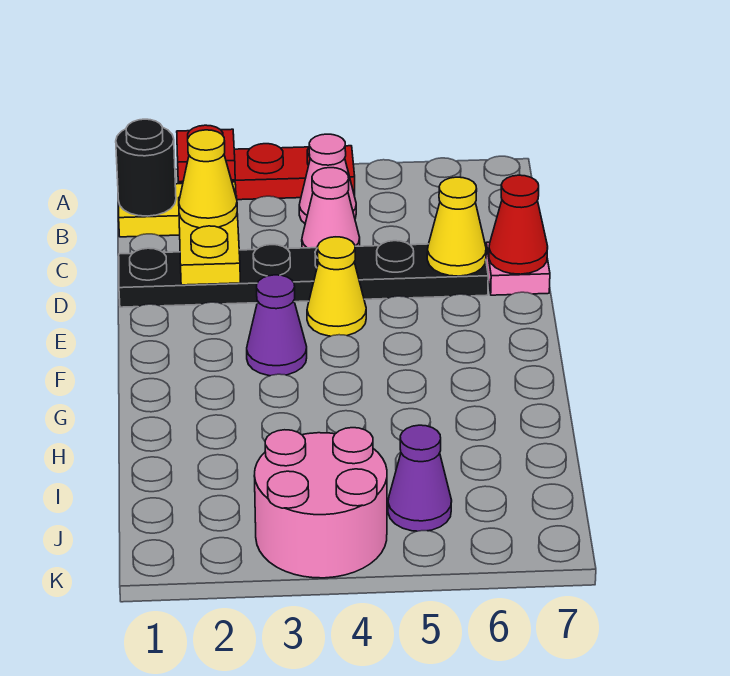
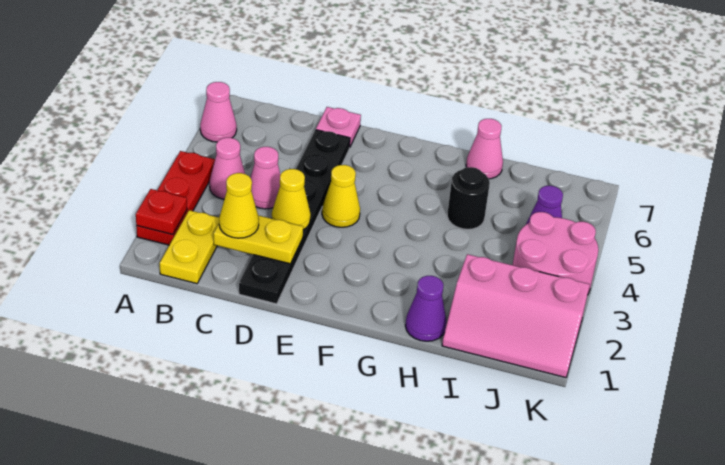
none -> pink cone A6 level 1
black round brick B1 level 2 -> black round brick H5 level 1
yellow cone D6 level 2 -> yellow cone D3 level 2
red cone D7 level 2 -> none
purple cone F3 level 1 -> purple cone H1 level 1
none -> pink cone H7 level 1
none -> pink slope I1:K2 level 1 top 2

